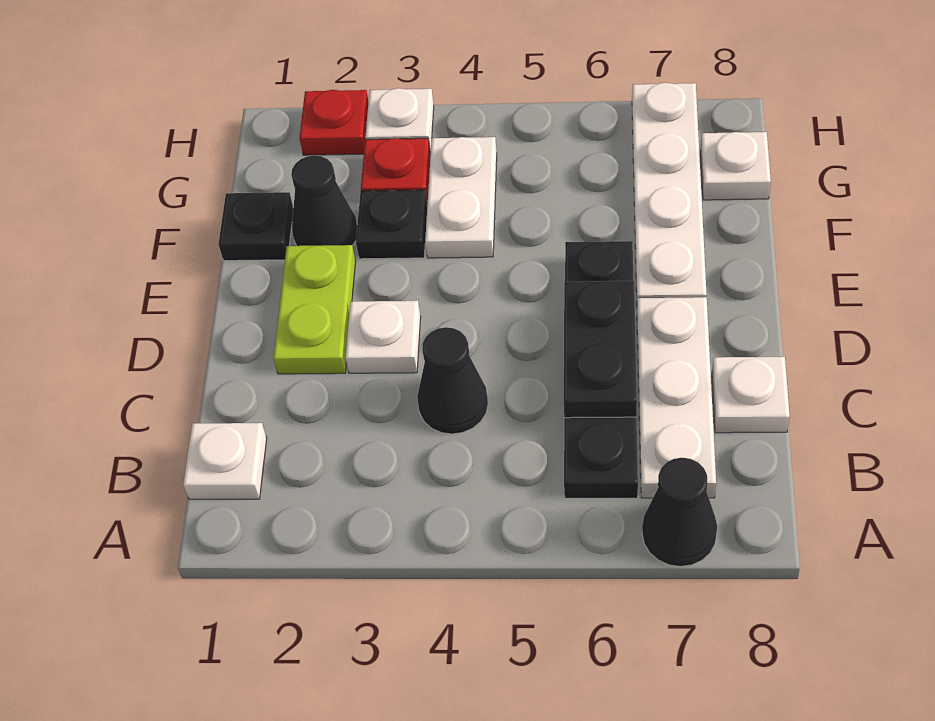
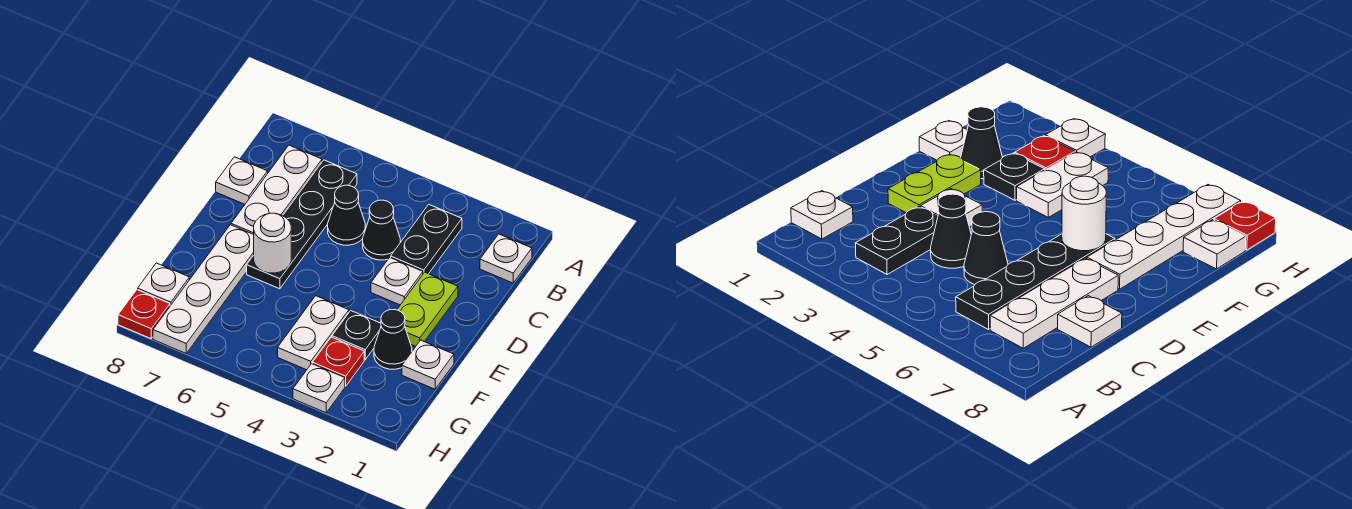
black cone A7 level 1 -> black cone C5 level 1
black plate C6:D6 level 2 -> black plate B3:C3 level 1
none -> white round brick E6 level 2
black plate F1 level 1 -> white plate F1 level 1
red plate H2 level 1 -> red plate H8 level 1

